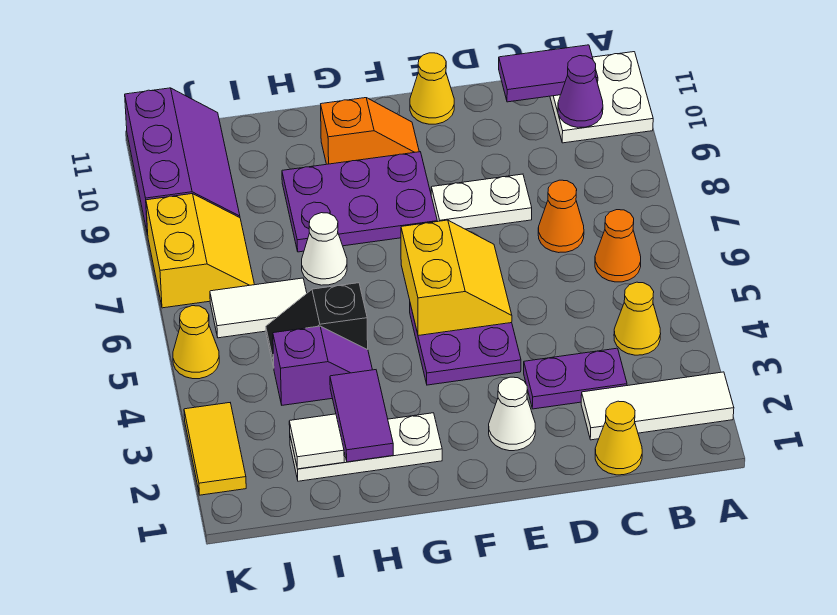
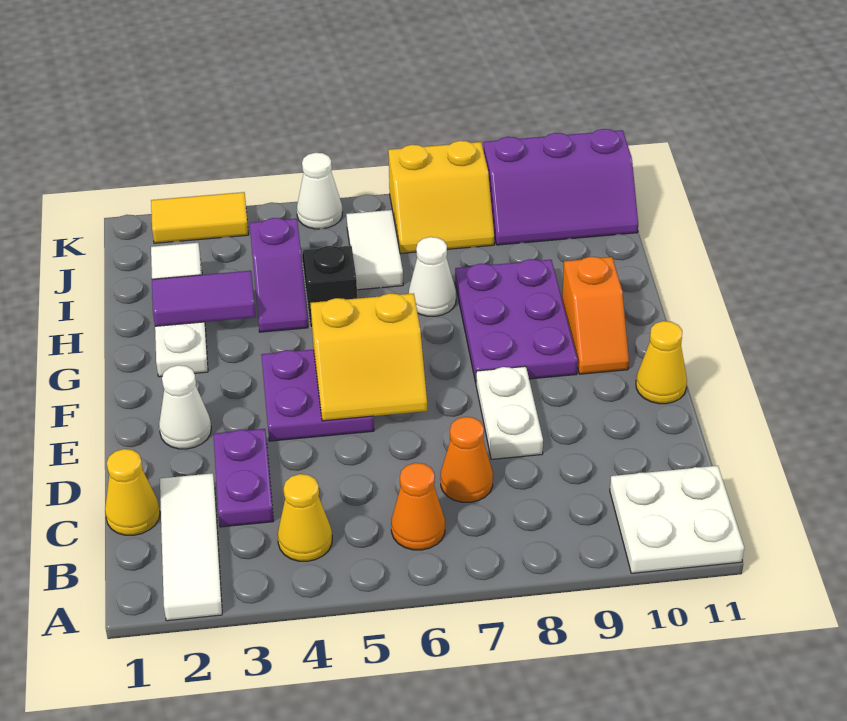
purple cone B10 level 2 -> none
purple tile B11:C11 level 2 -> none
yellow cone K5 level 1 -> white cone K5 level 1

